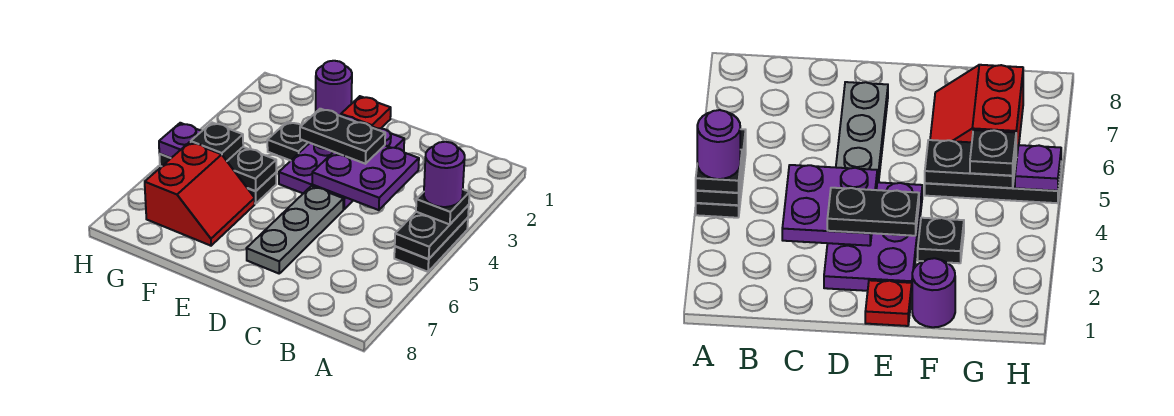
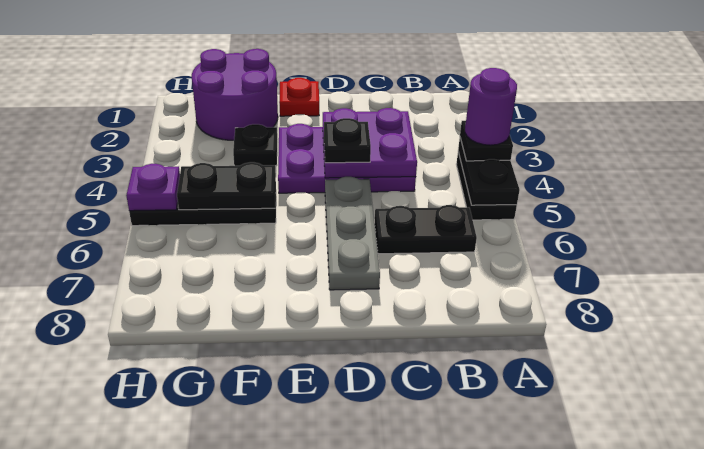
purple plate D2:E4 level 1 -> purple plate C3:E4 level 1
black plate D3:E3 level 3 -> black plate B6:C6 level 1
purple round brick F1 level 1 -> purple round brick F1:G2 level 1
red slope F6:G7 level 1 top G -> none
black plate G5 level 3 -> black plate D4 level 3

